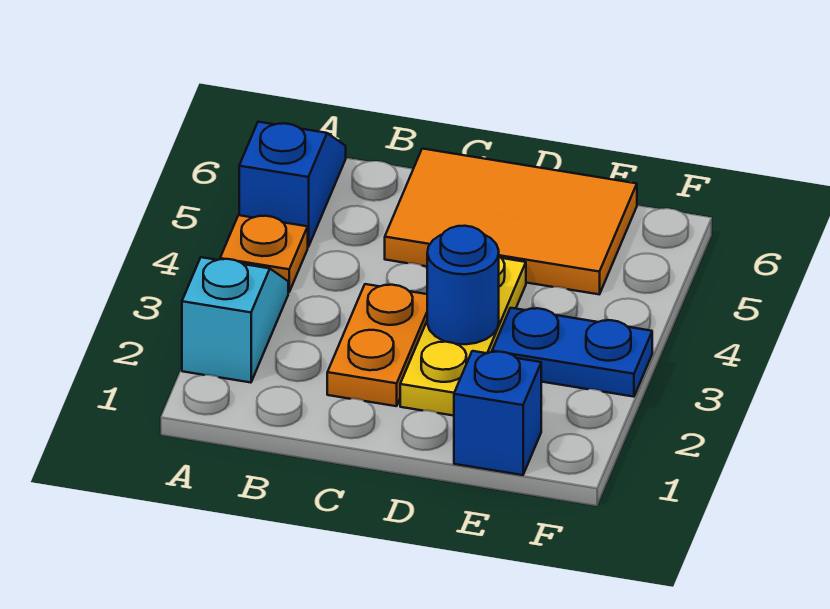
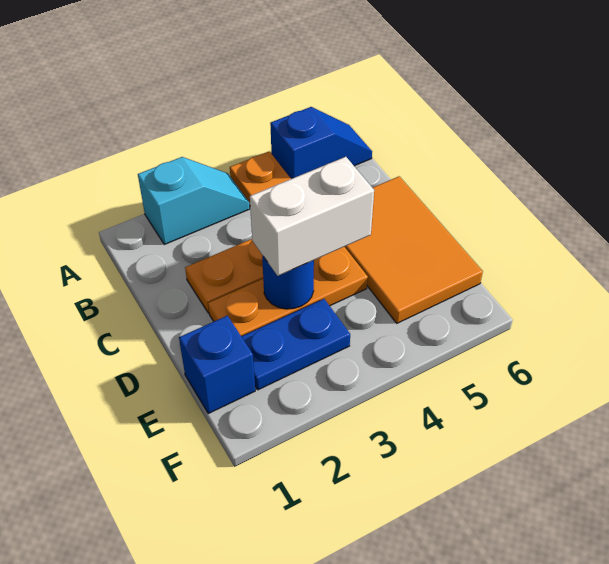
yellow plate D2:D4 level 1 -> orange plate D2:D4 level 1
none -> white brick D3:D4 level 3
blue plate E3:F3 level 1 -> blue plate E2:E3 level 1

